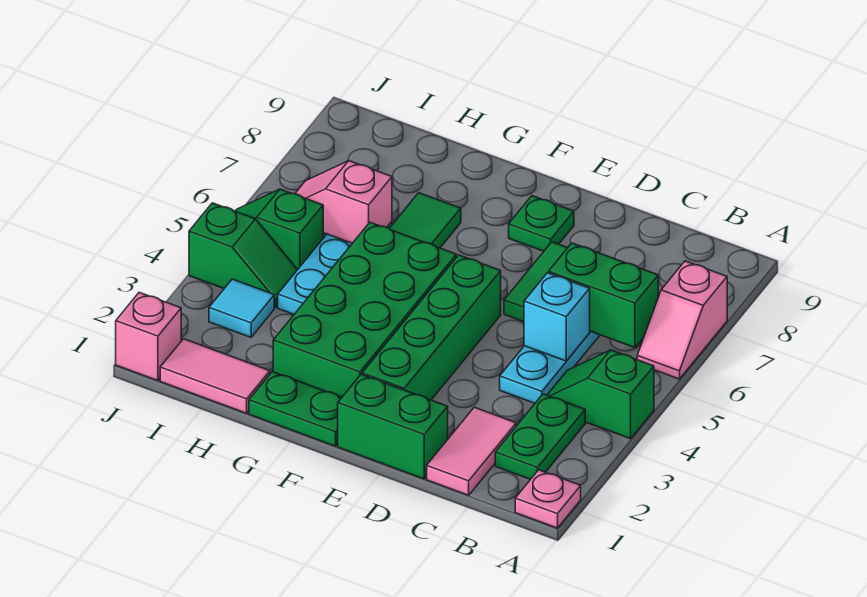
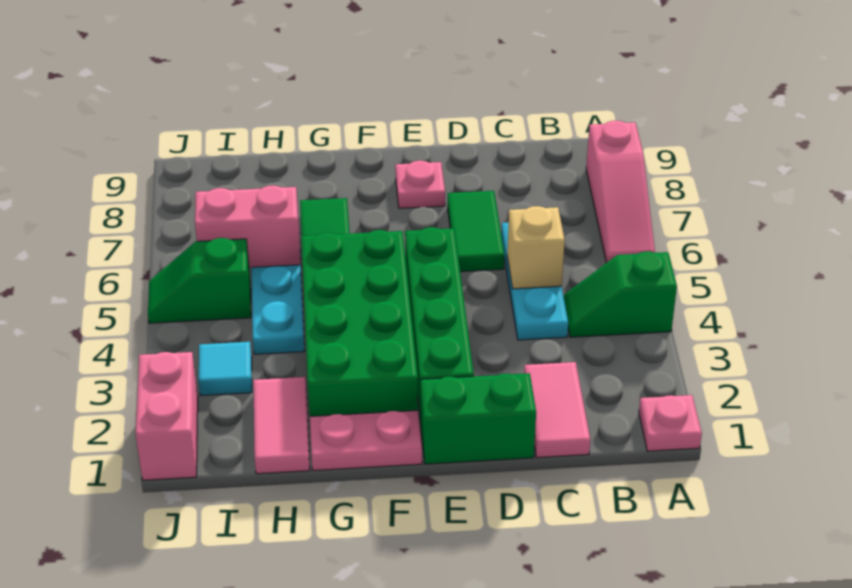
pink slope A6:A7 level 1 top 7 -> pink slope A6:A8 level 1 top 8
green plate B2:B3 level 1 -> none
green brick B6:C6 level 2 -> none
cyan brick C5 level 2 -> tan brick C5 level 2
green plate E8 level 1 -> pink plate E8 level 1
green plate F1:G1 level 1 -> pink plate F1:G1 level 1
pink tile H1:I1 level 1 -> pink tile H1:H2 level 1
pink slope H6:I6 level 2 top H -> pink brick H6:I6 level 2
green slope I4:J4 level 1 top J -> none
pink brick J1 level 1 -> pink brick J1:J2 level 1

